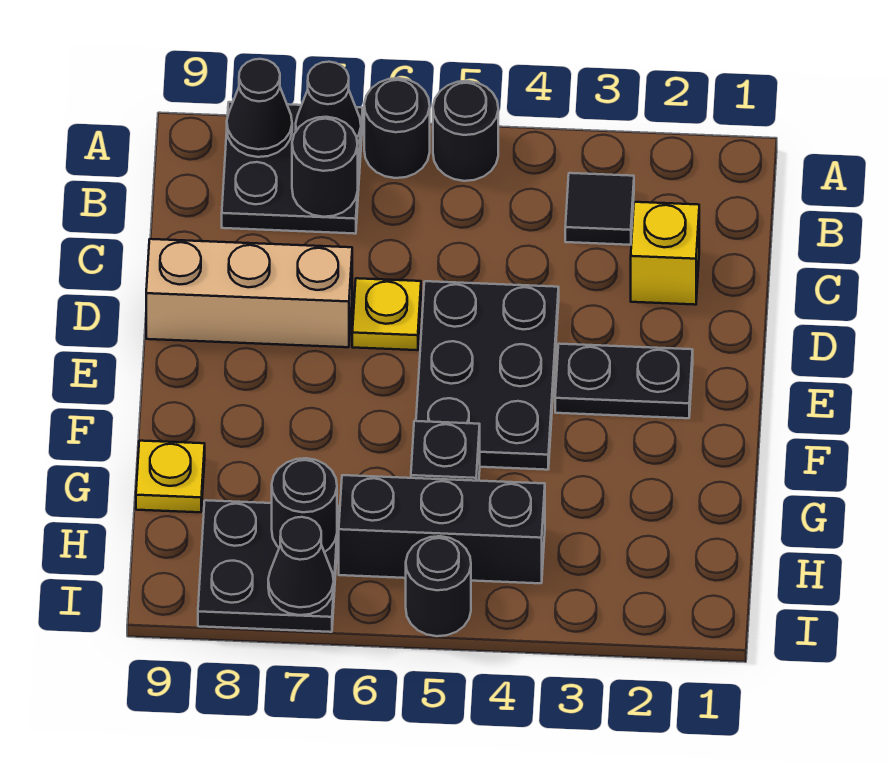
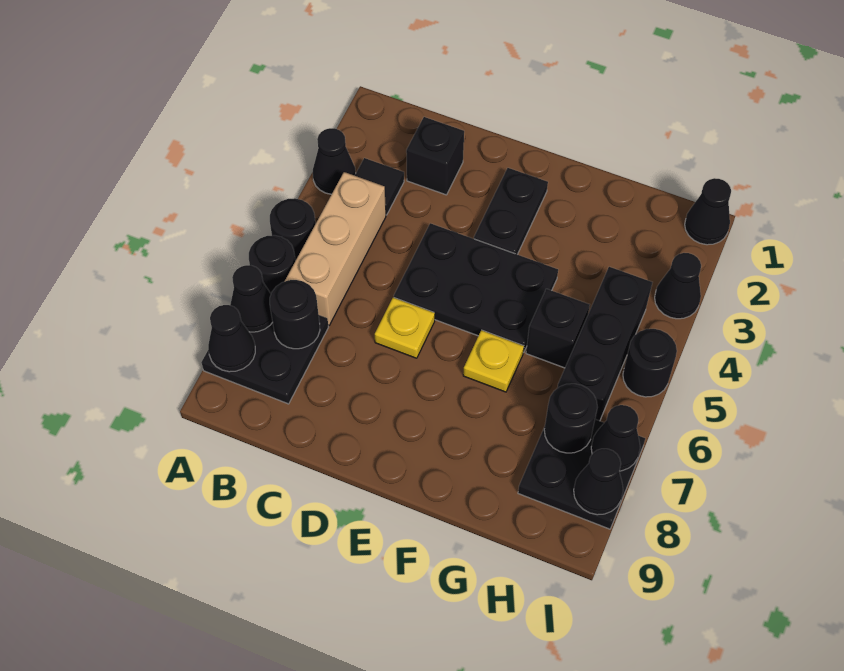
none -> black cone A3 level 1
yellow brick C2 level 1 -> black brick C2 level 1
tan brick D7:D9 level 1 -> tan brick B4:B6 level 1
yellow plate G9 level 1 -> yellow plate F6 level 1
none -> black cone I1 level 1
none -> black cone I3 level 1
none -> black cone I8 level 2

